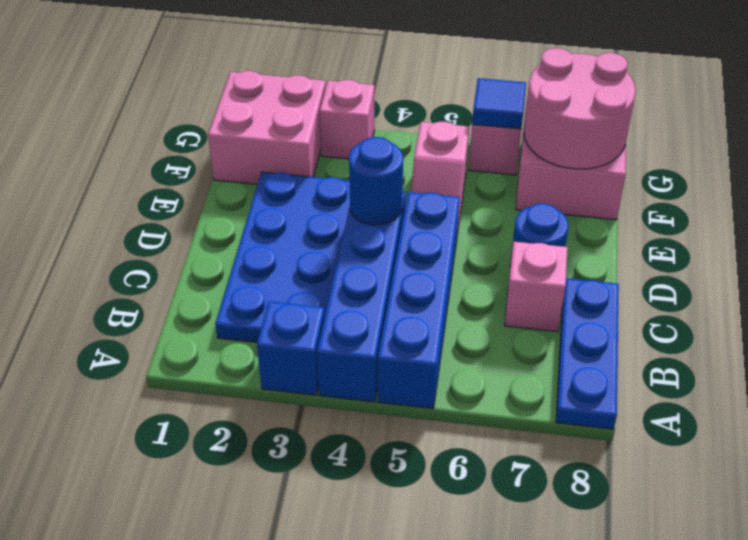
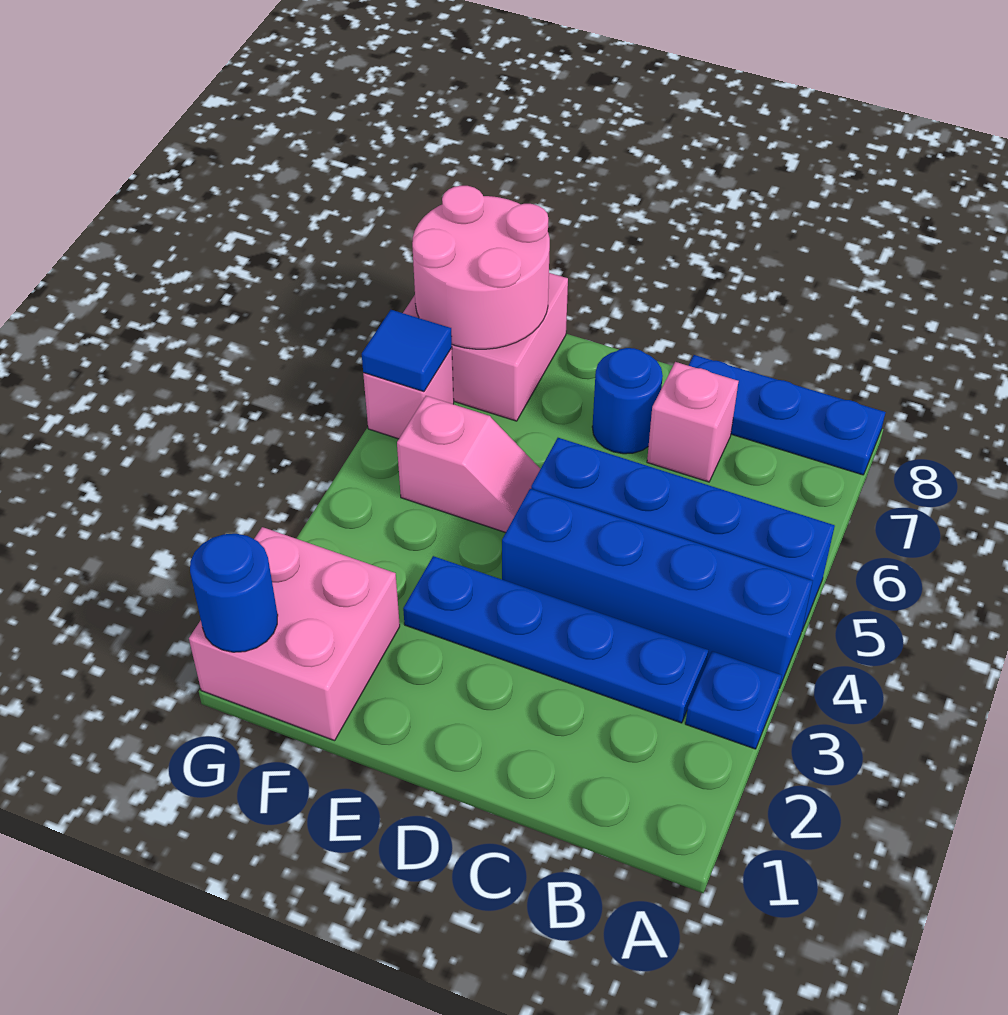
blue brick A3 level 1 -> blue plate A3 level 1
blue plate B2:E3 level 1 -> blue plate B3:E3 level 1
blue round brick D4 level 2 -> blue round brick G1 level 2
pink brick G3 level 1 -> none

